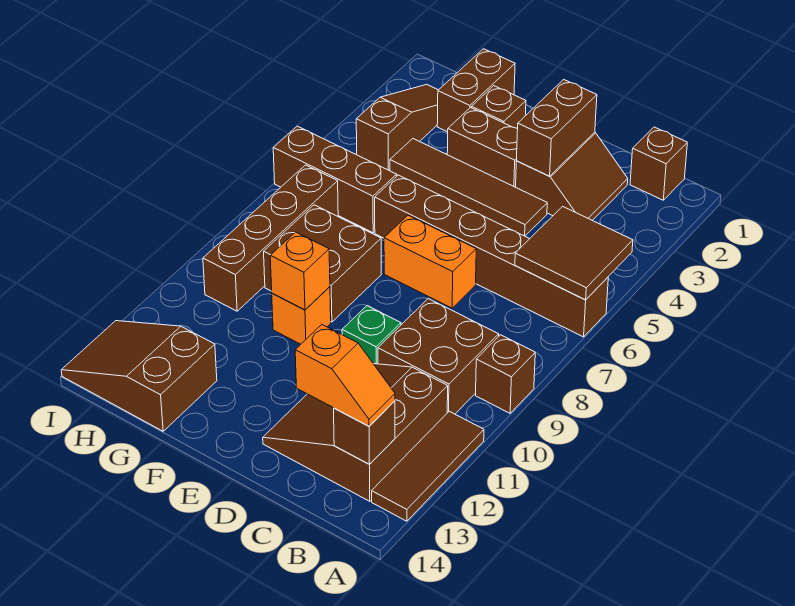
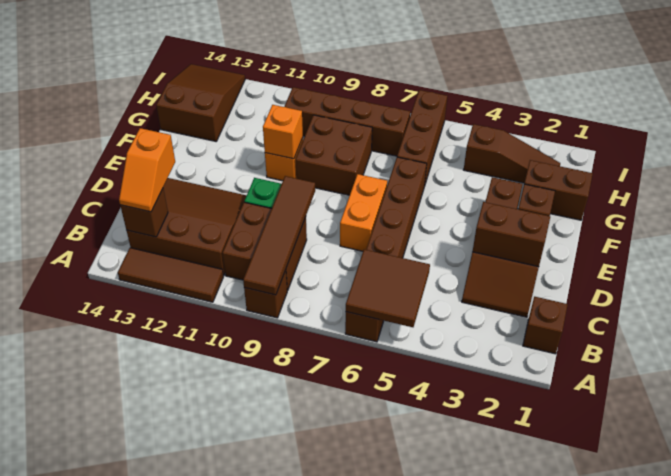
brown tile D4:G4 level 1 -> brown tile A9:D9 level 2

